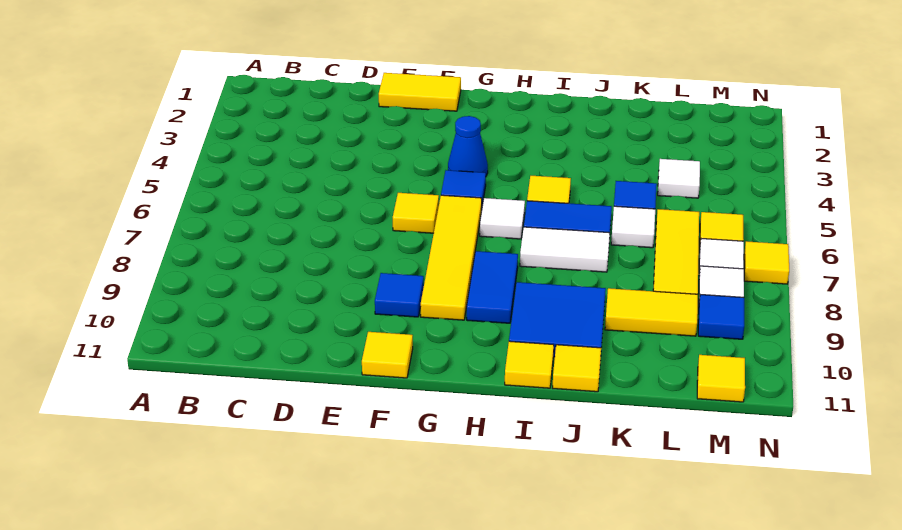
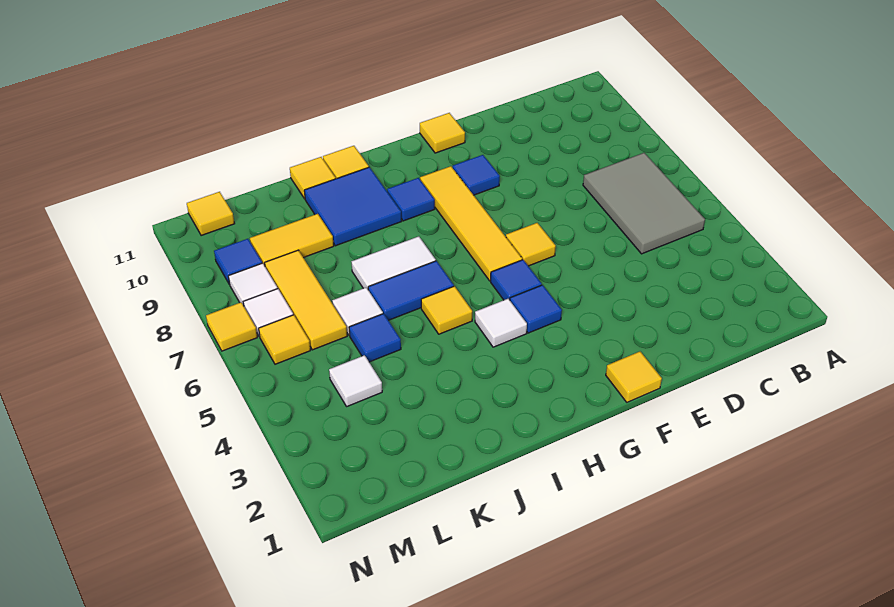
none -> grey tile B5:C7 level 1
yellow tile E1:F1 level 1 -> yellow tile F1 level 1
blue cone G4 level 1 -> blue tile G4 level 1
white tile H6 level 1 -> white tile H4 level 1
blue tile H8:H9 level 1 -> blue tile H9 level 1

